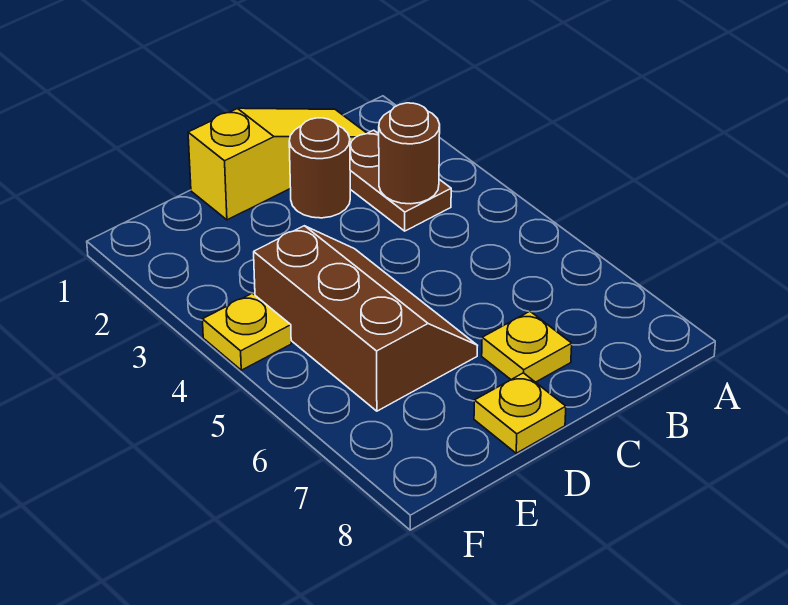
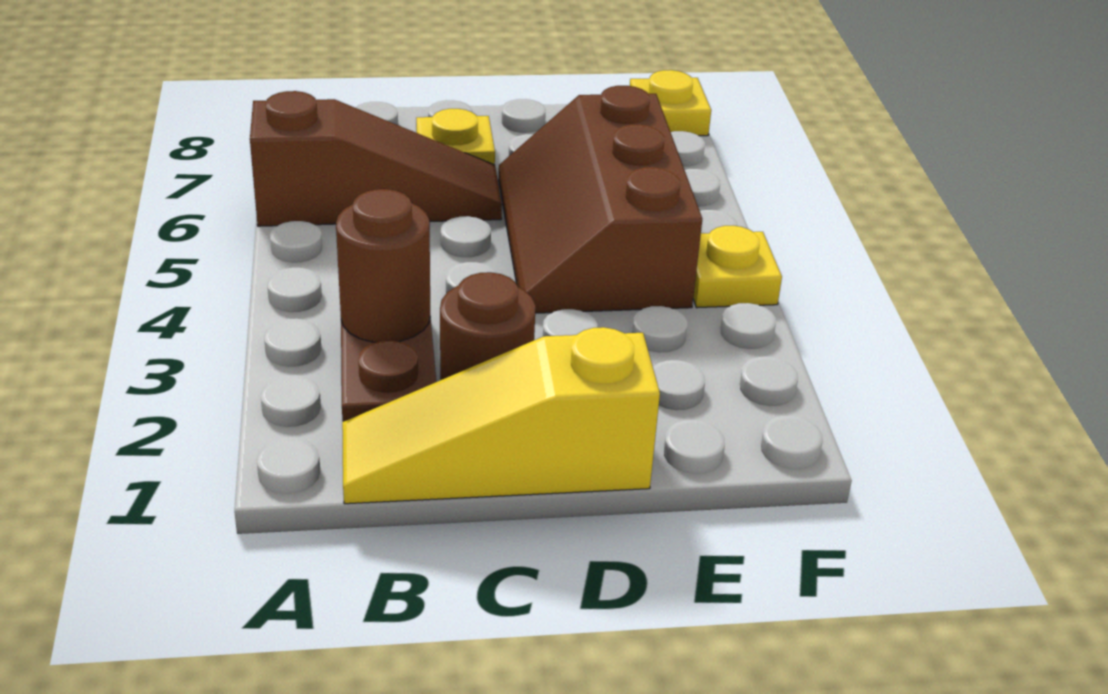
none -> brown slope A6:C6 level 1 top A
yellow plate D8 level 1 -> yellow plate F8 level 1

